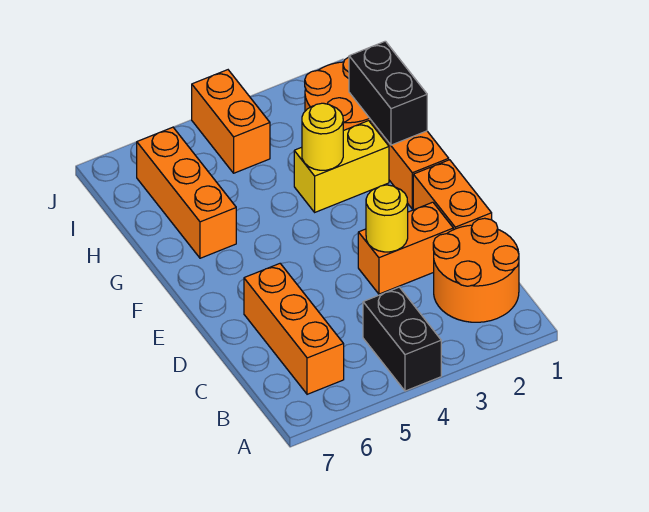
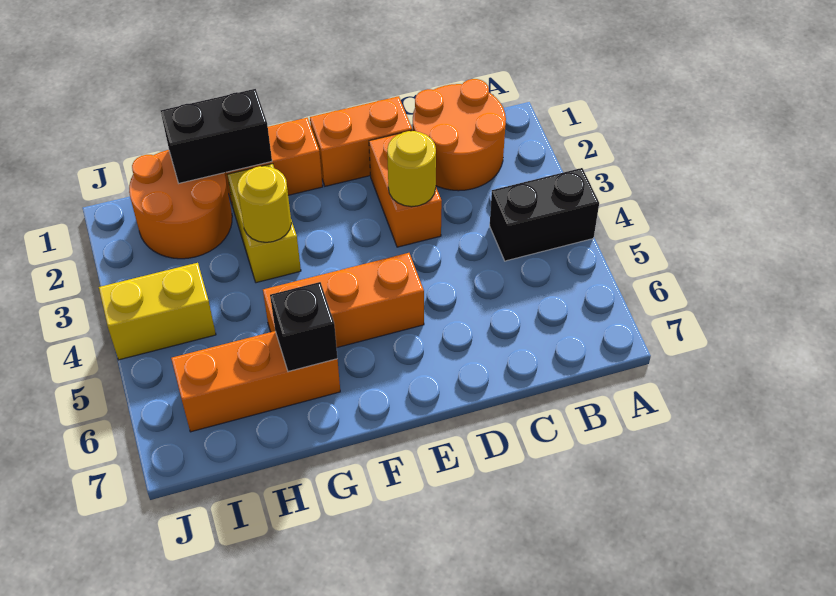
orange brick B6:D6 level 1 -> orange brick E5:G5 level 1
none -> black brick G6 level 2
orange brick I4:J4 level 1 -> yellow brick I4:J4 level 1

